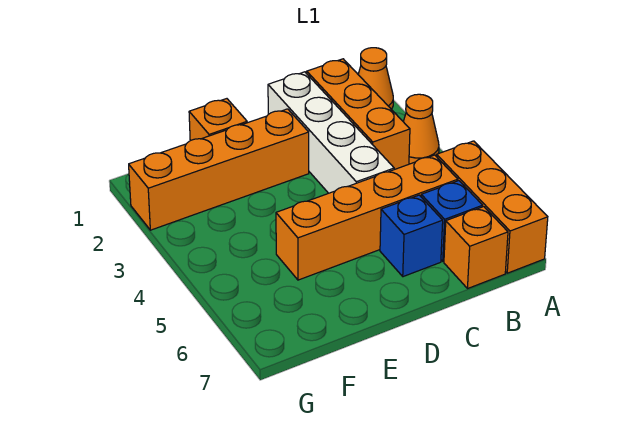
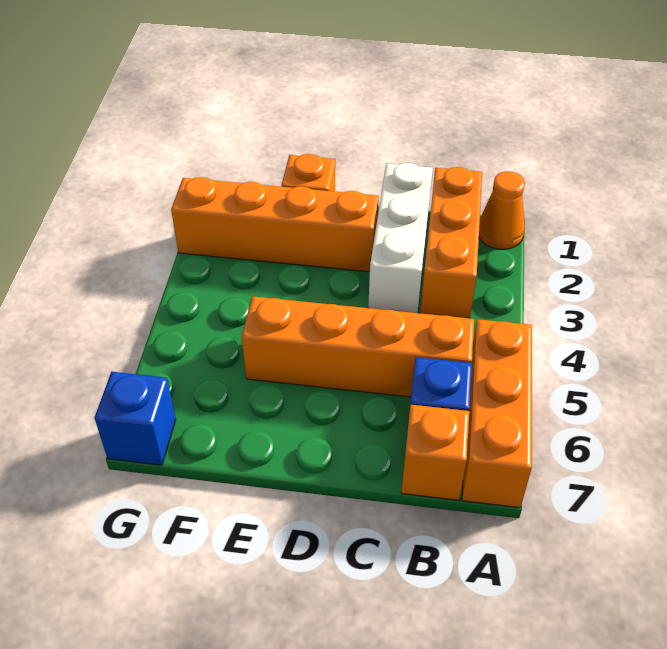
orange cone A3 level 1 -> none
white brick C1:C4 level 1 -> white brick C1:C3 level 1
blue brick C6 level 1 -> blue brick G7 level 1

